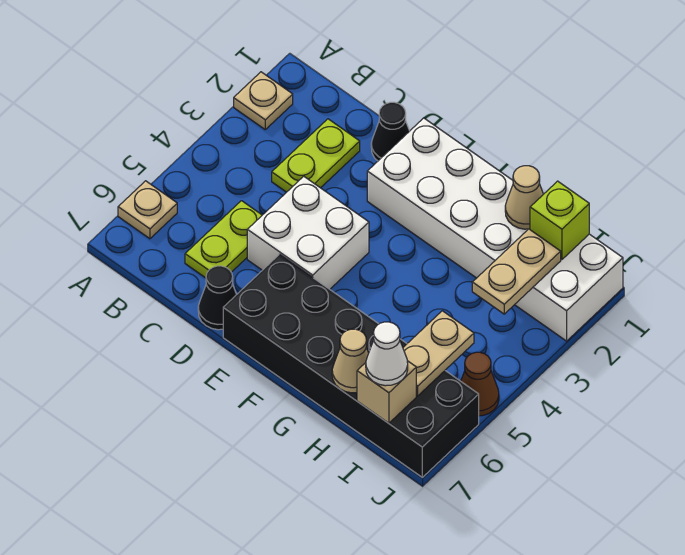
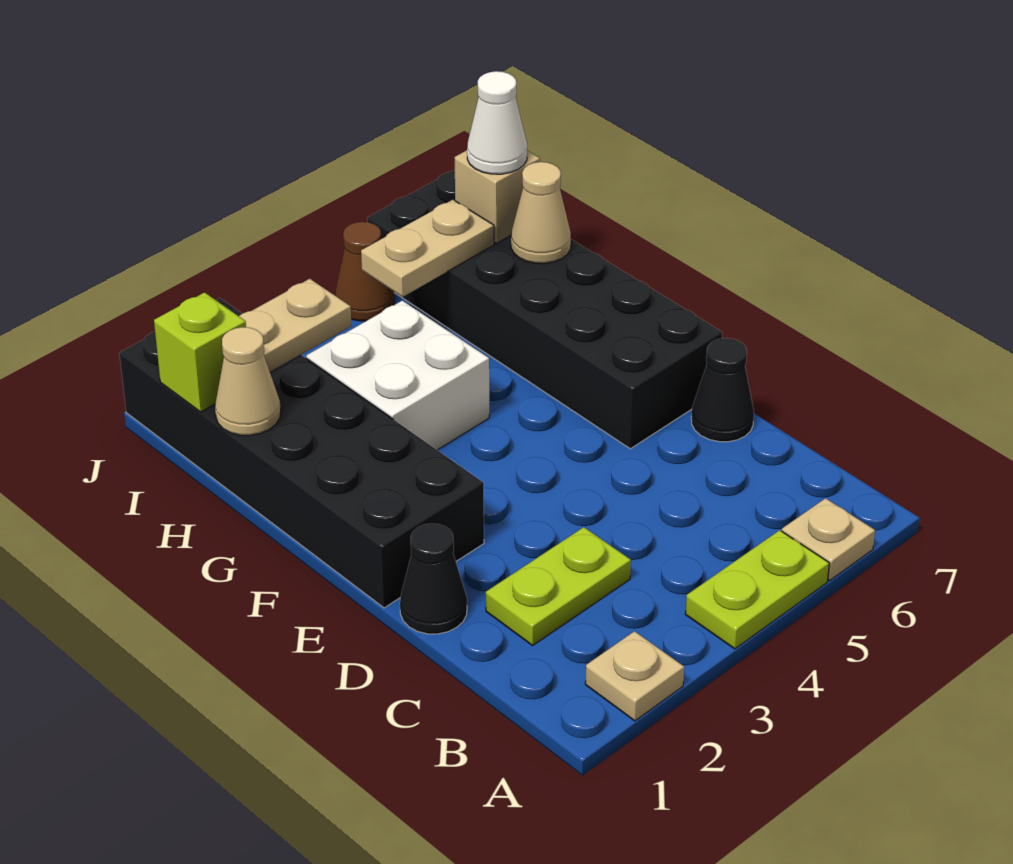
lime plate C5:C6 level 1 -> lime plate A4:A5 level 1
white brick D4:E5 level 1 -> white brick G3:H4 level 1
white brick E1:J2 level 1 -> black brick E1:J2 level 1

